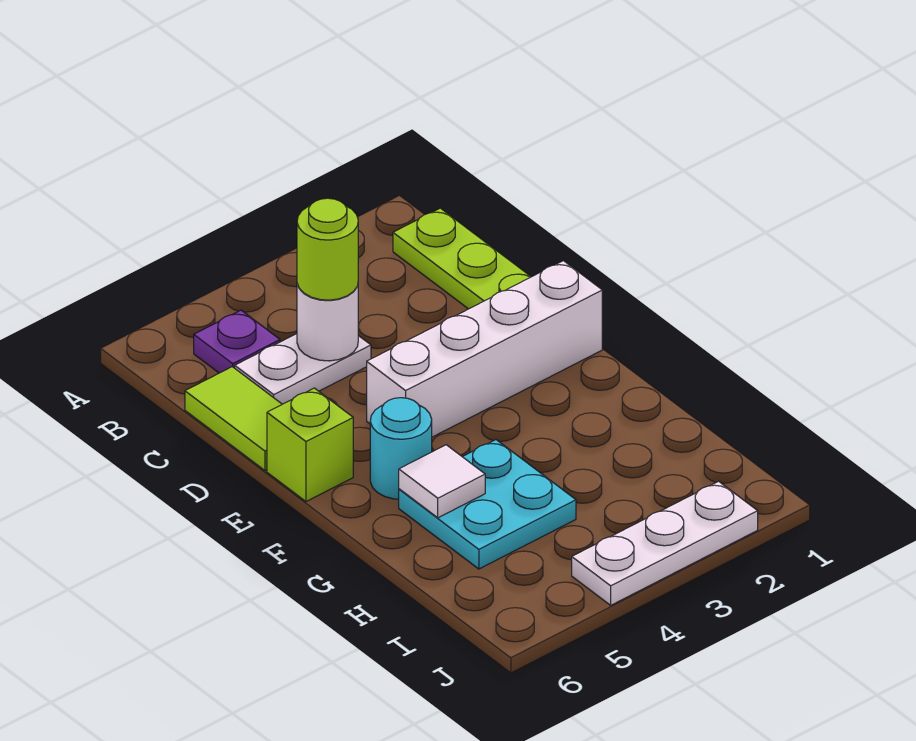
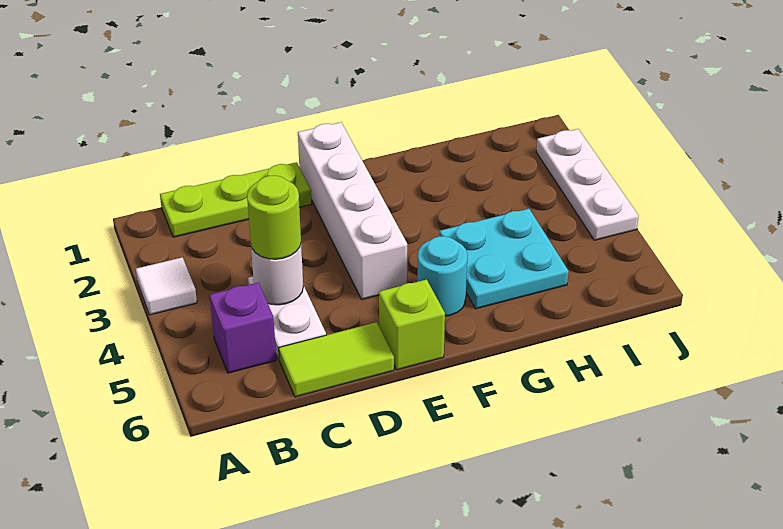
purple plate B5 level 1 -> purple brick B5 level 1
white tile G5 level 2 -> white tile A3 level 1

